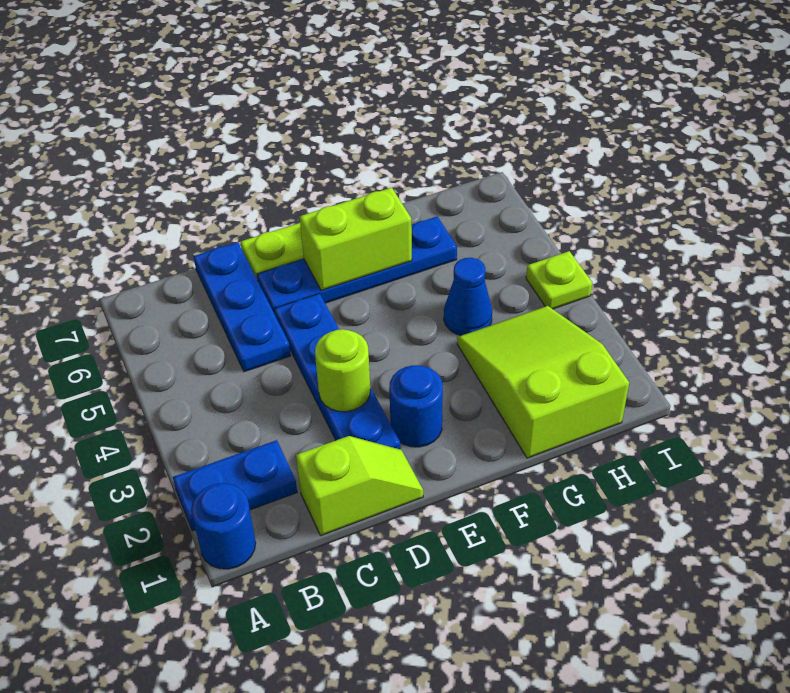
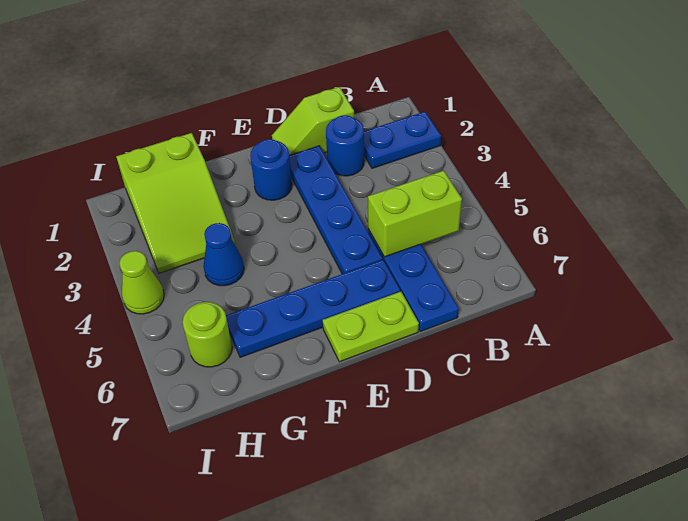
blue round brick A1 level 1 -> blue round brick C2 level 1
lime round brick D3 level 2 -> lime round brick H6 level 1
lime brick E6:F6 level 2 -> lime brick B5:C5 level 2
lime plate I4 level 1 -> lime cone I4 level 1

